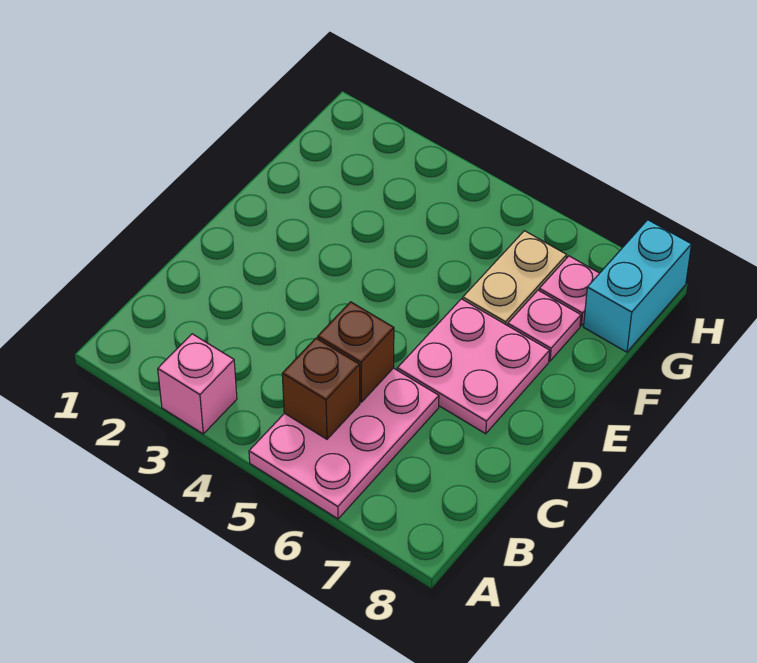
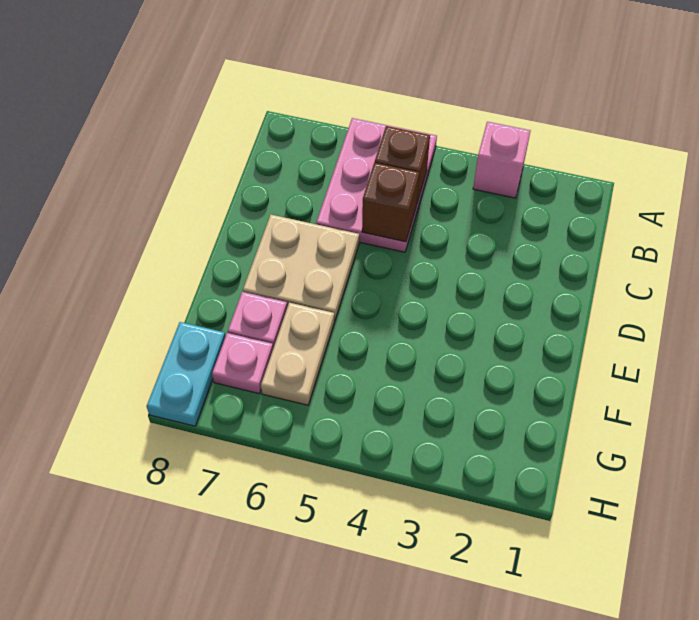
pink plate D6:E7 level 1 -> tan plate D6:E7 level 1
cyan brick G8:H8 level 1 -> cyan plate G8:H8 level 1

